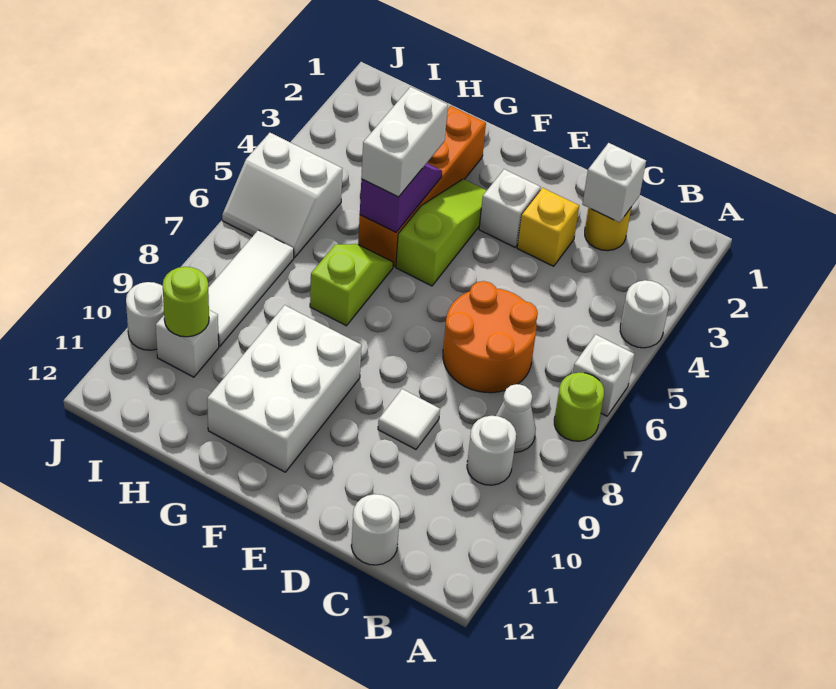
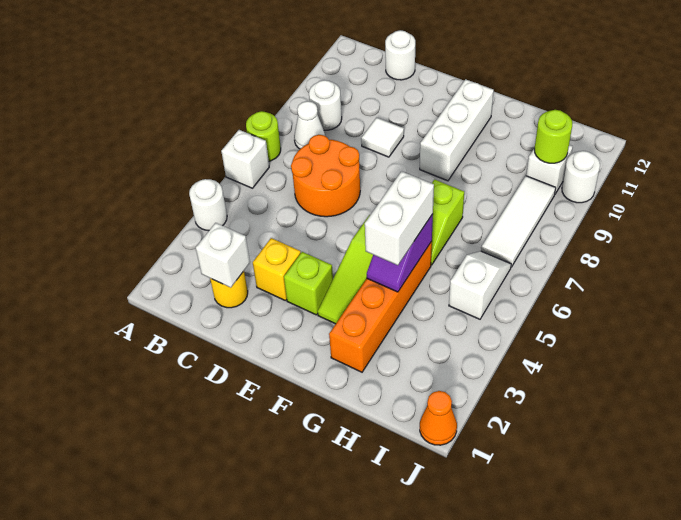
white brick E3 level 1 -> lime brick E3 level 1
white brick F9:G11 level 1 -> white brick F9:F11 level 1
white slope I5:J6 level 1 top 5 -> white slope I5:I6 level 1 top 5
none -> orange cone J1 level 1

